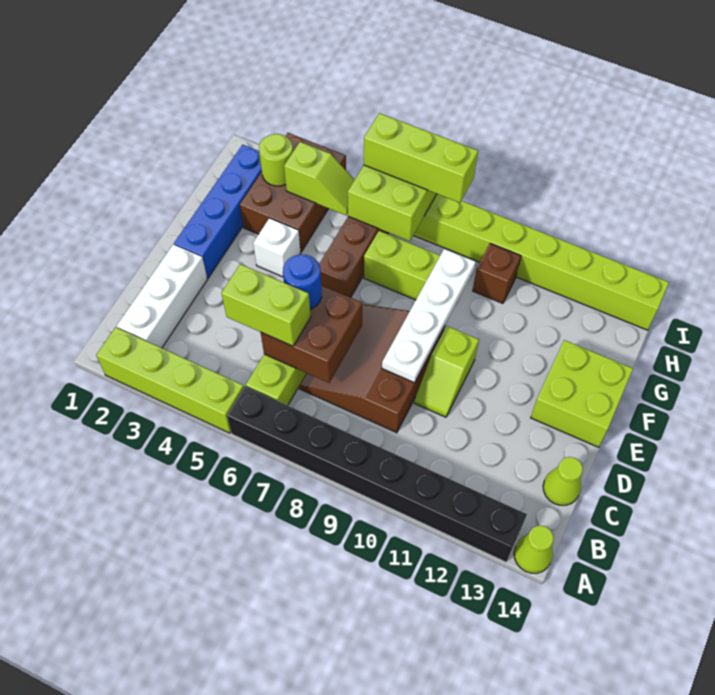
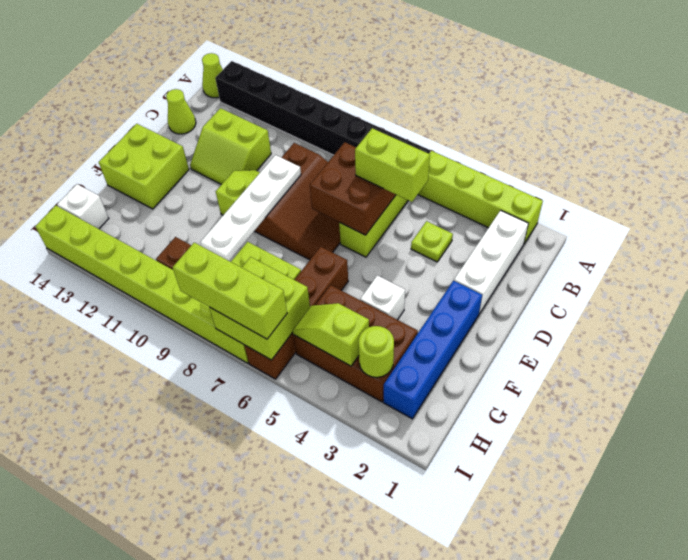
none -> lime plate C4 level 1
none -> lime slope C11:D12 level 1 top C
blue round brick D6 level 3 -> none
brown brick G3:I4 level 1 -> brown brick G3:H5 level 1
none -> white brick H14 level 1

